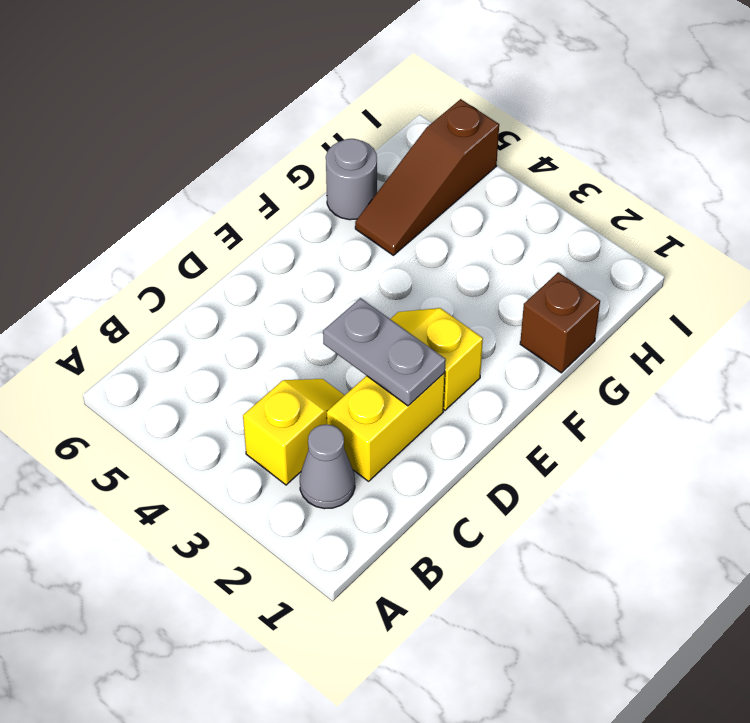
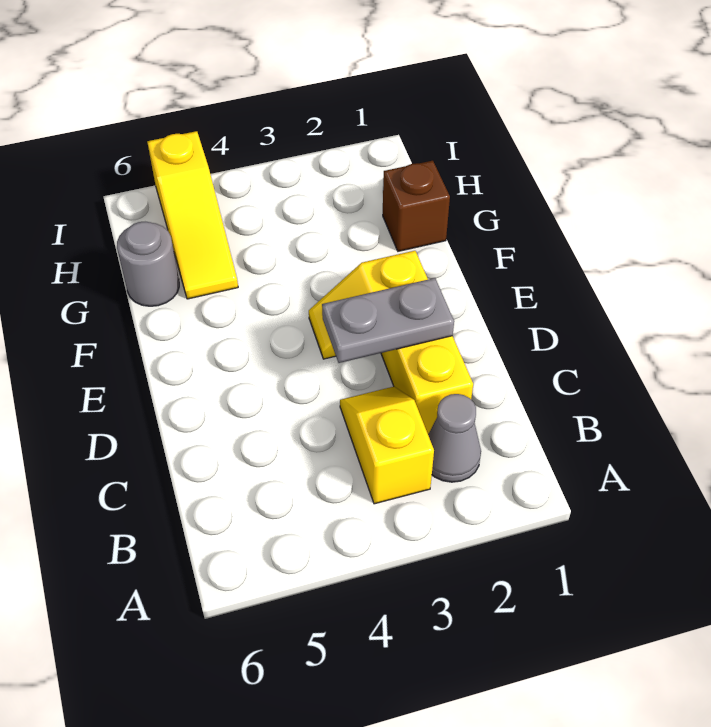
brown slope G5:I5 level 1 top I -> yellow slope G5:I5 level 1 top I

